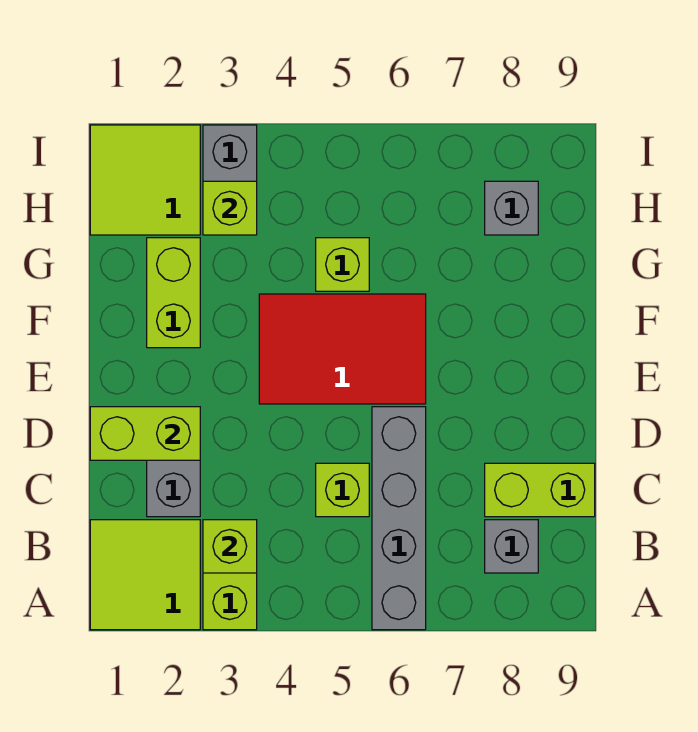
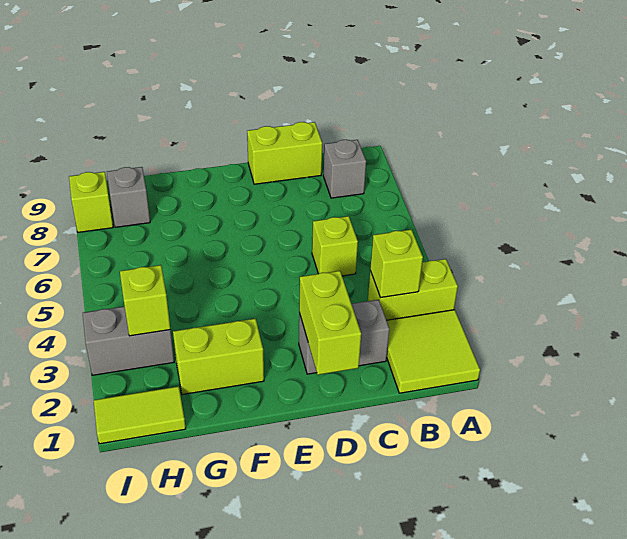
grey brick A6:D6 level 1 -> none
lime brick C8:C9 level 1 -> lime brick C9:D9 level 1
red tile E4:F6 level 1 -> none
lime brick G5 level 1 -> lime brick I8 level 1
lime tile H1:I2 level 1 -> lime tile H1:I1 level 1

